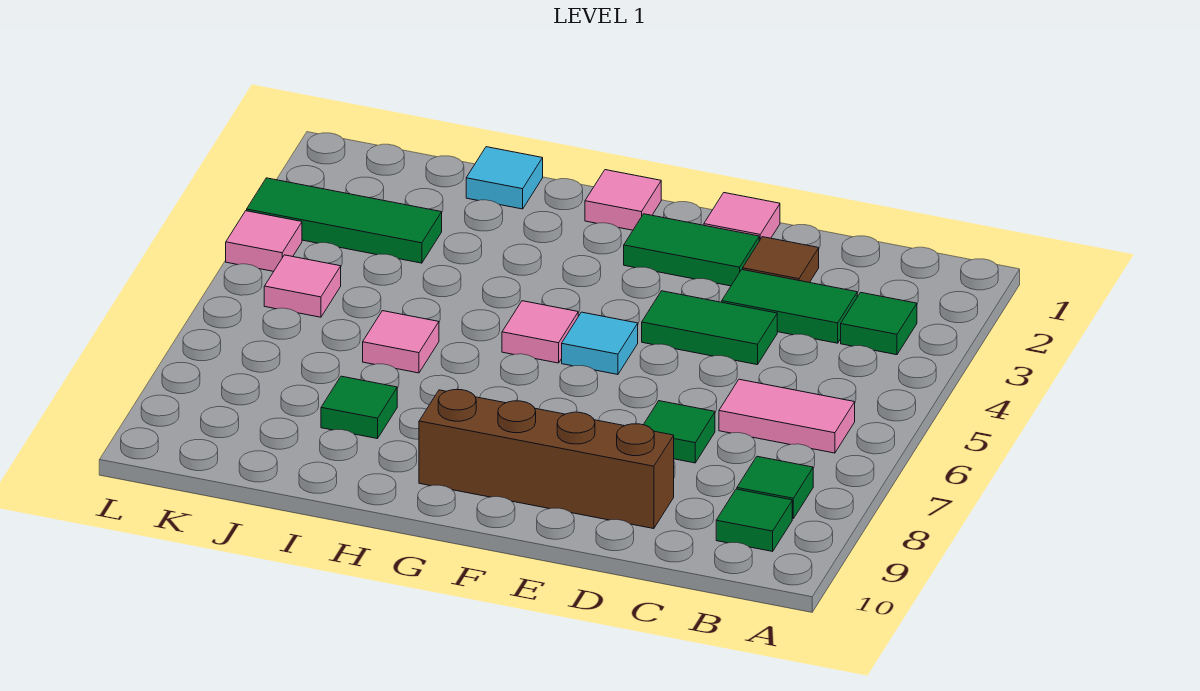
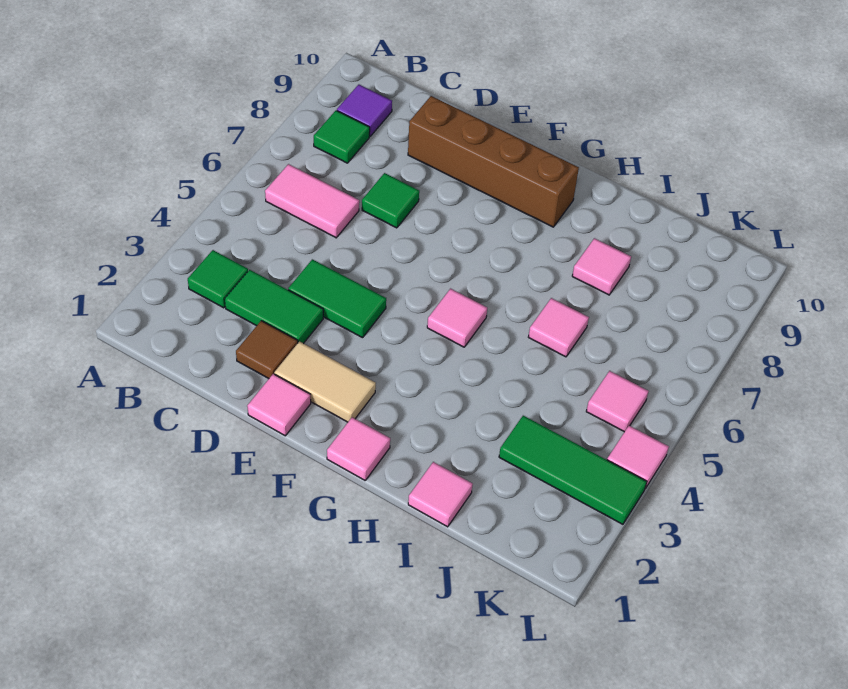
green tile B9 level 1 -> purple tile B9 level 1
green tile E2:F2 level 1 -> tan tile E2:F2 level 1
cyan tile F5 level 1 -> none
cyan tile I1 level 1 -> pink tile I1 level 1
green tile I8 level 1 -> pink tile I8 level 1

